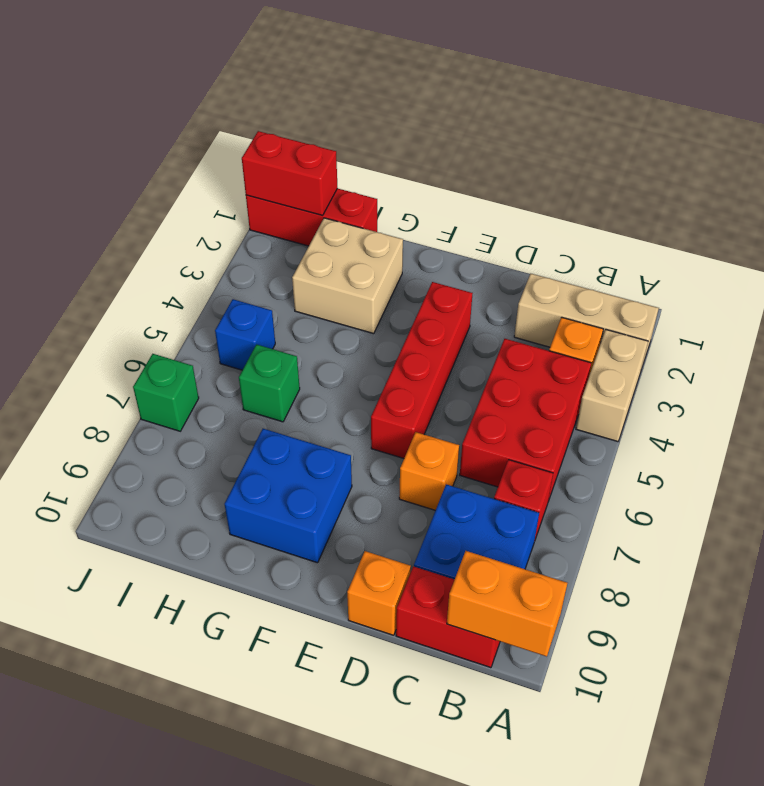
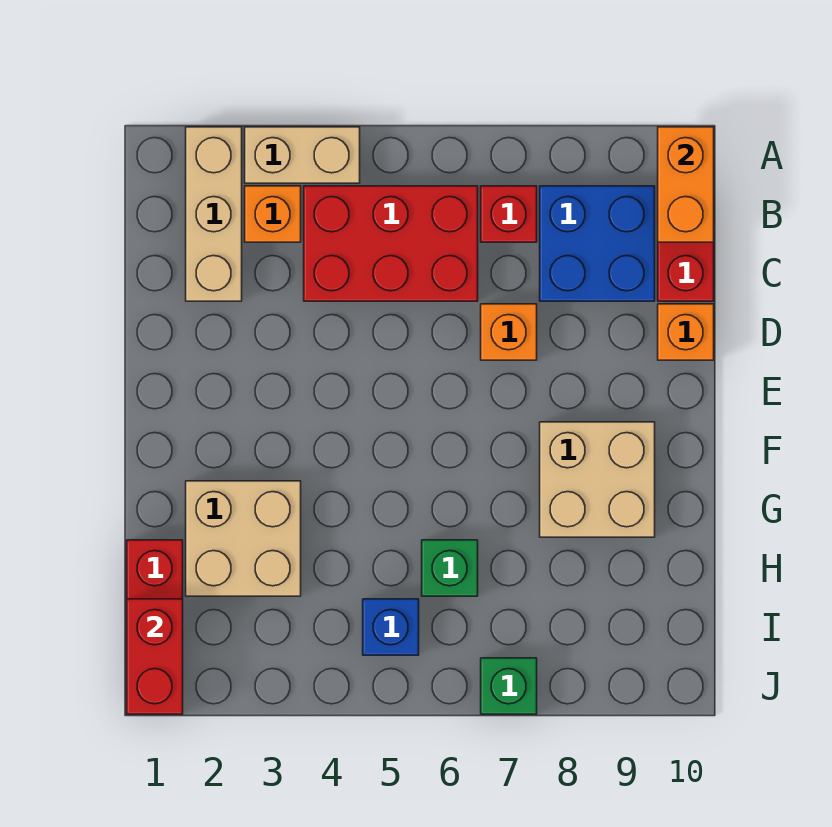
red brick E3:E6 level 1 -> none
blue brick F8:G9 level 1 -> tan brick F8:G9 level 1

